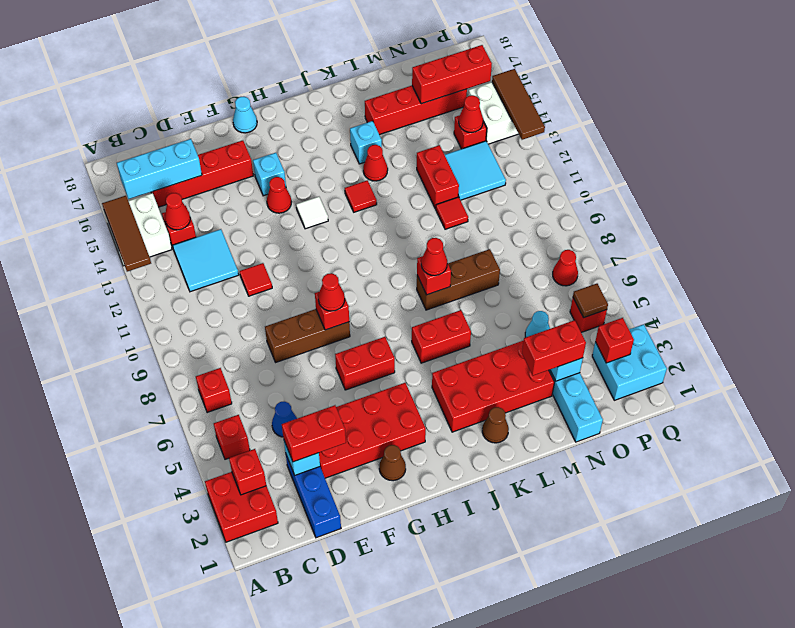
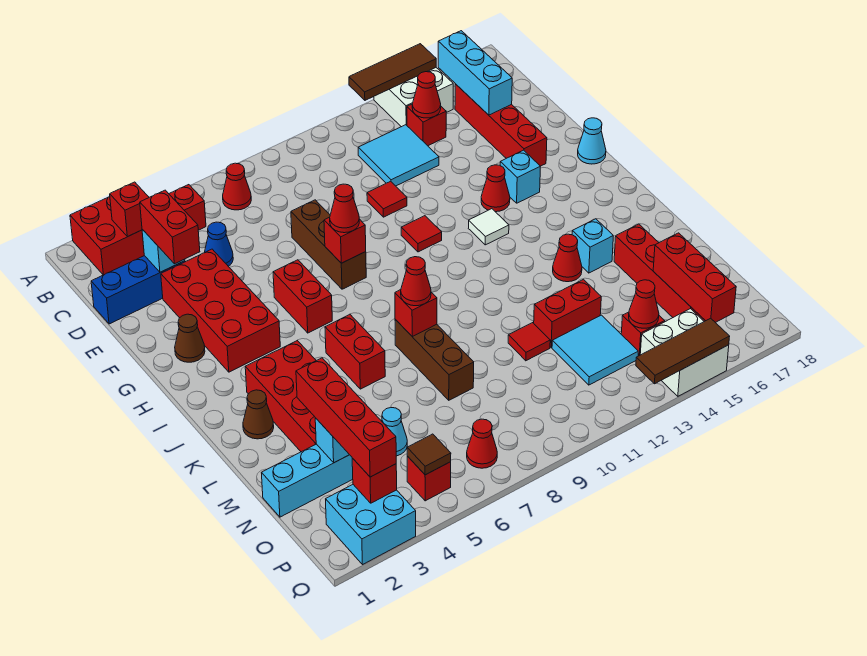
red brick B7 level 1 -> red cone B7 level 1
red tile J13 level 1 -> red tile G11 level 1
red brick M3:N3 level 3 -> red brick M3:P3 level 3

